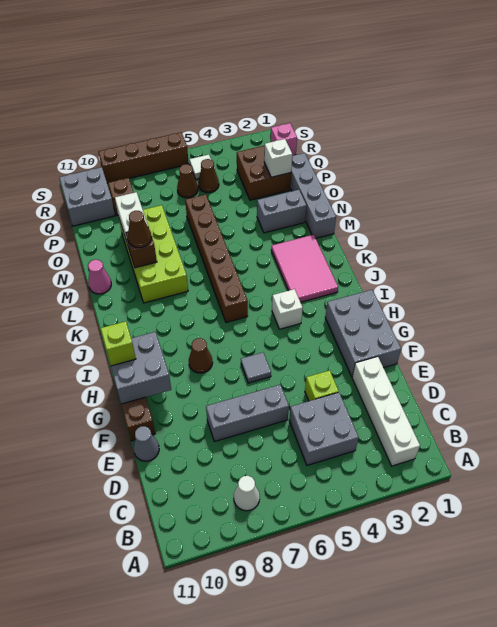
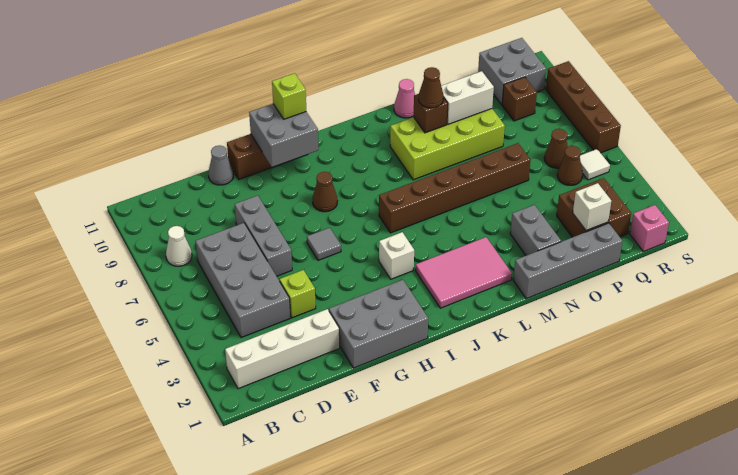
grey brick C4:D5 level 1 -> grey brick C4:D7 level 1

